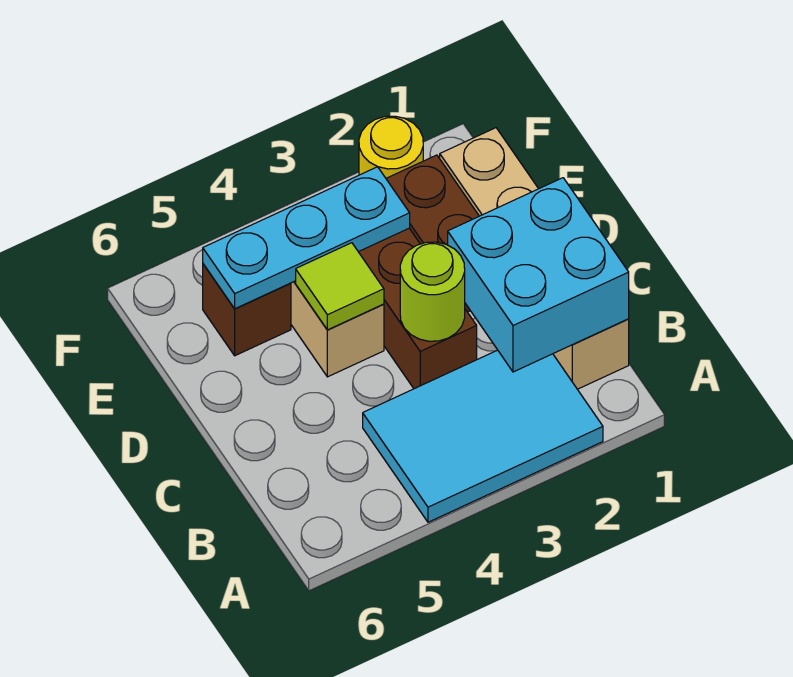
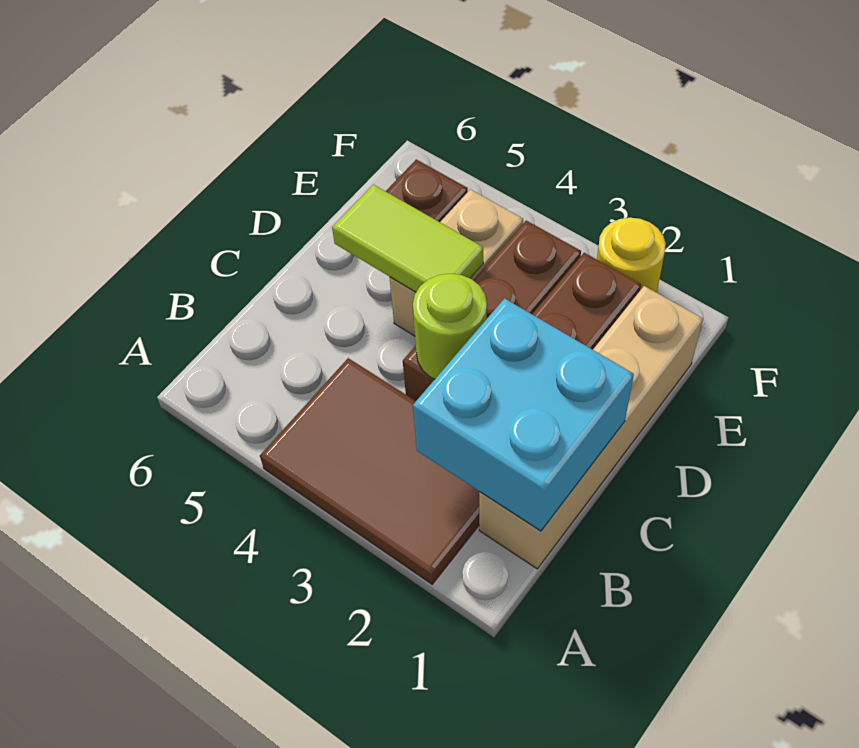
cyan tile A2:B4 level 1 -> brown tile A2:B4 level 1
lime tile D4 level 2 -> lime tile D4:D5 level 2
cyan plate E3:E5 level 2 -> none

